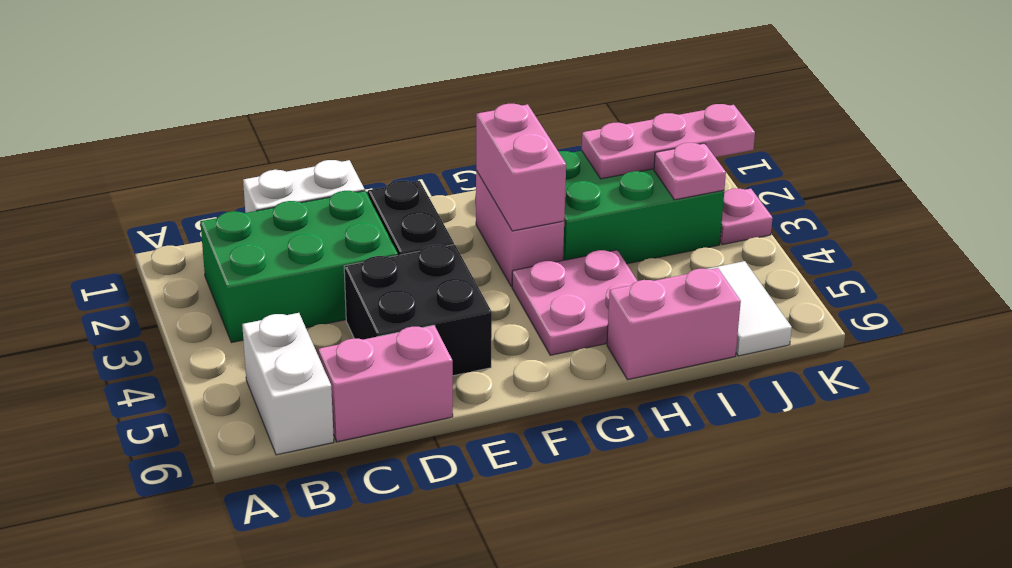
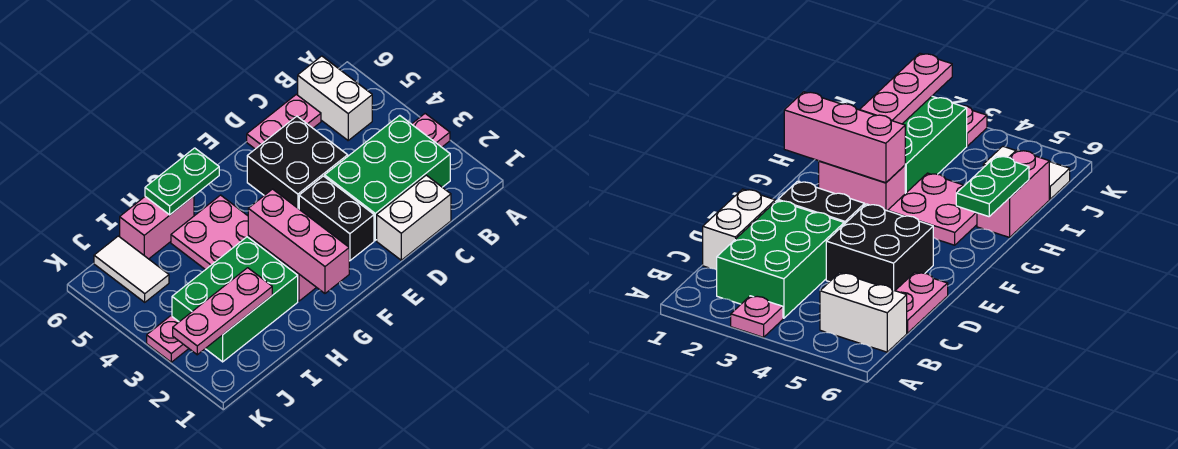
pink brick C6:D6 level 1 -> pink plate C6:D6 level 1
pink brick G2:G3 level 2 -> pink brick G1:G3 level 2
none -> green plate G6:H6 level 2
pink plate J3 level 2 -> pink plate A3 level 1

